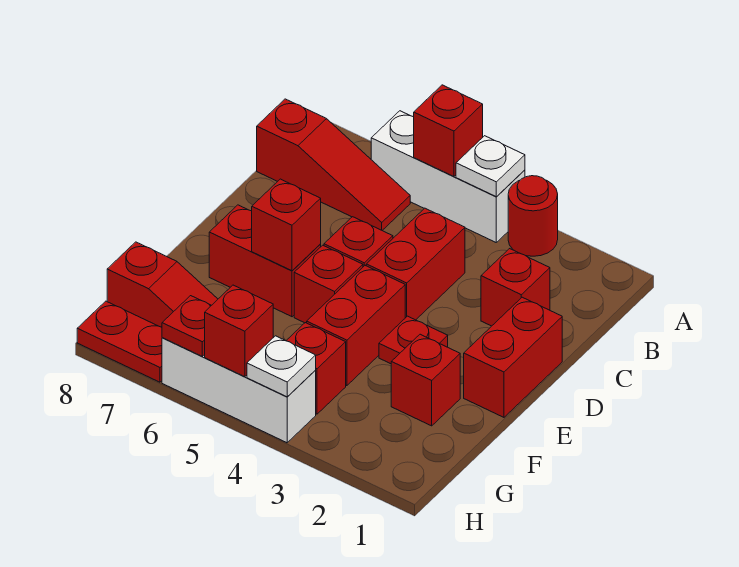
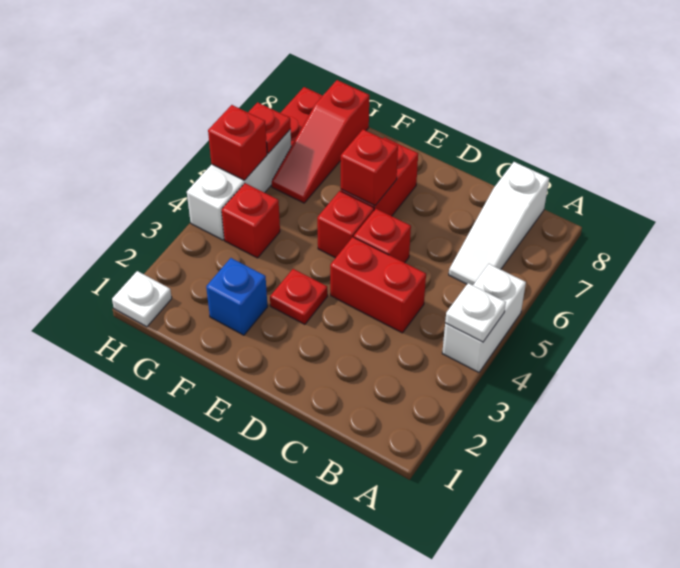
red round brick A3 level 1 -> none
white brick A4:A6 level 1 -> white brick A4:A5 level 1
red brick A5 level 2 -> none
red slope B6:B8 level 1 top 8 -> white slope B6:B8 level 1 top 8
red brick C2 level 1 -> none
red brick D1:E1 level 1 -> none
red brick E4:F4 level 1 -> none
red brick F2 level 1 -> blue brick F2 level 1
white plate H4 level 2 -> white plate H1 level 1

